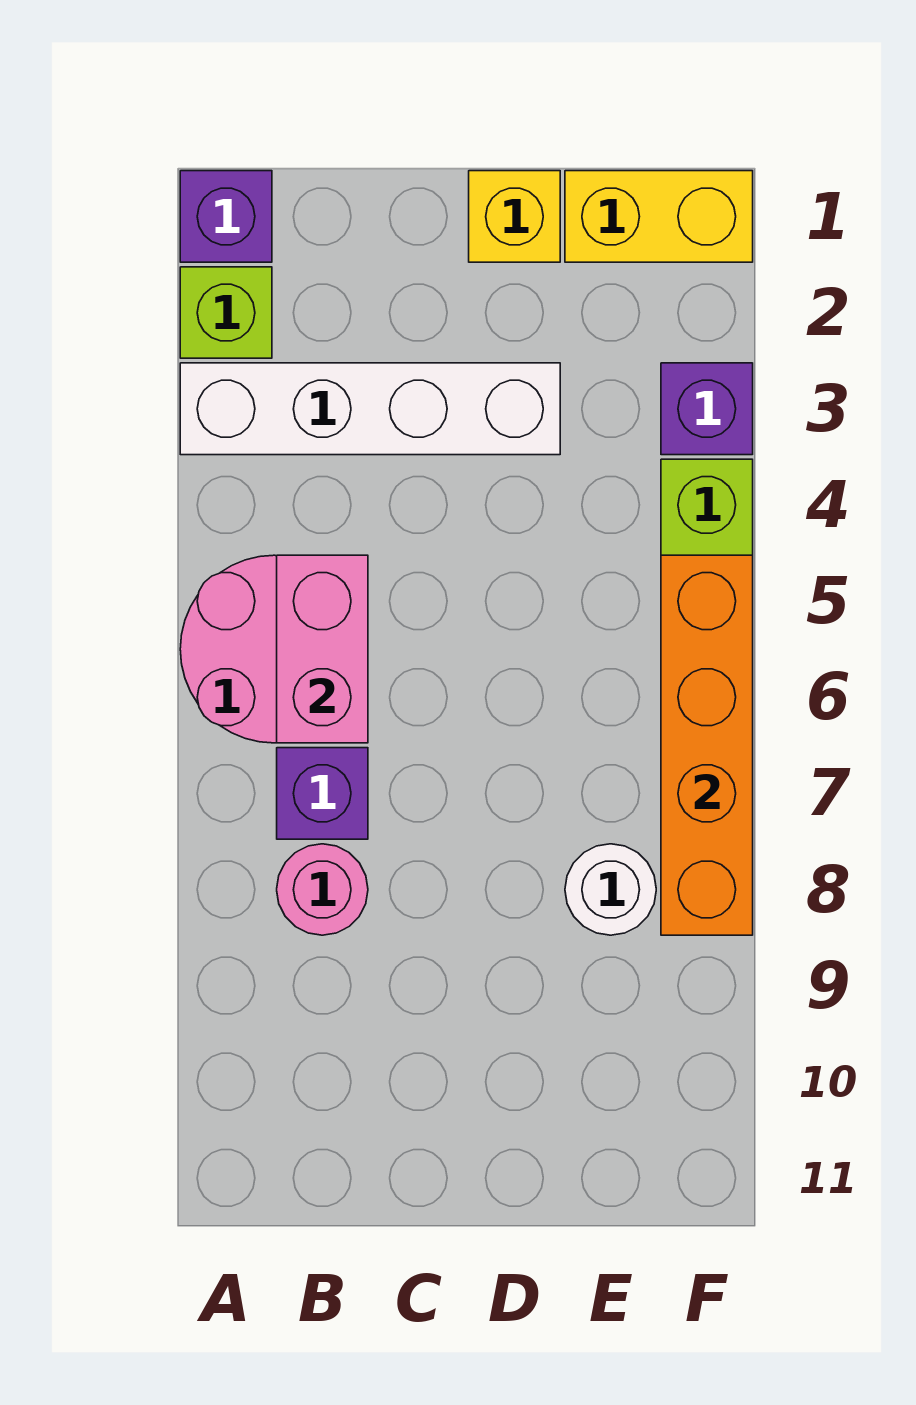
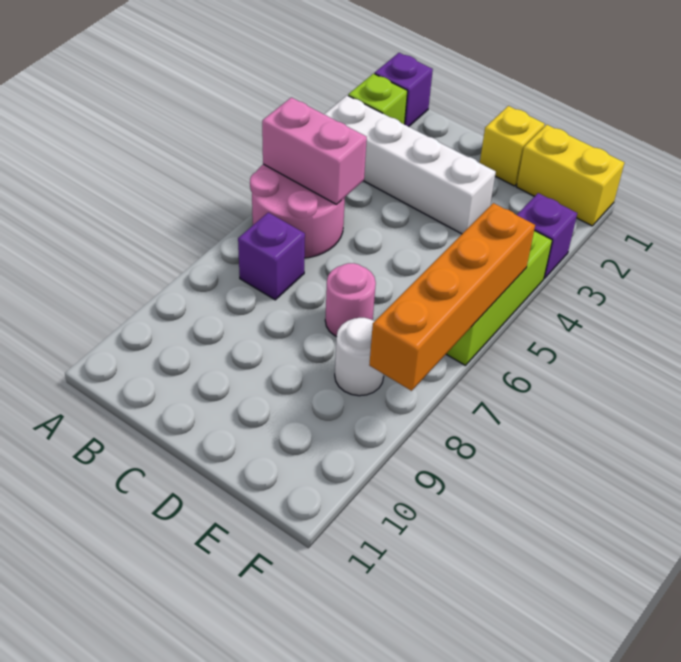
pink brick B5:B6 level 2 -> pink brick A5:B5 level 2
pink round brick B8 level 1 -> pink round brick D7 level 1

